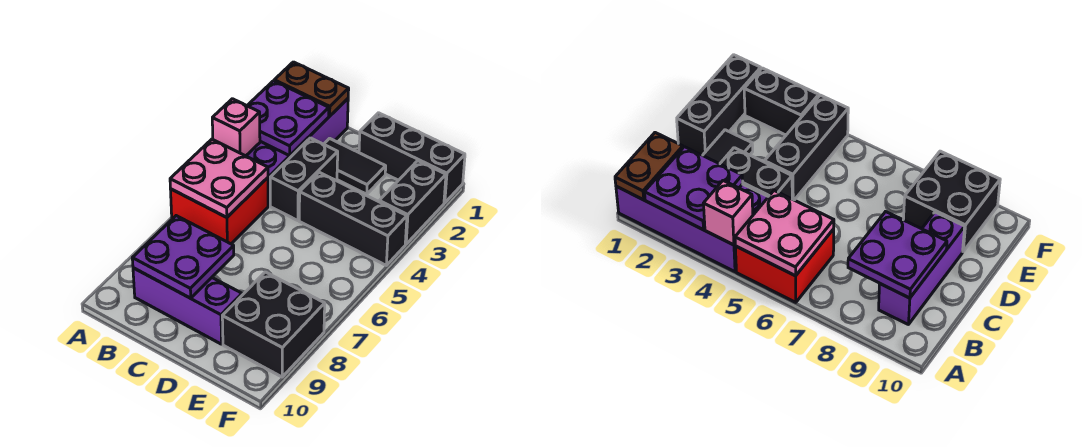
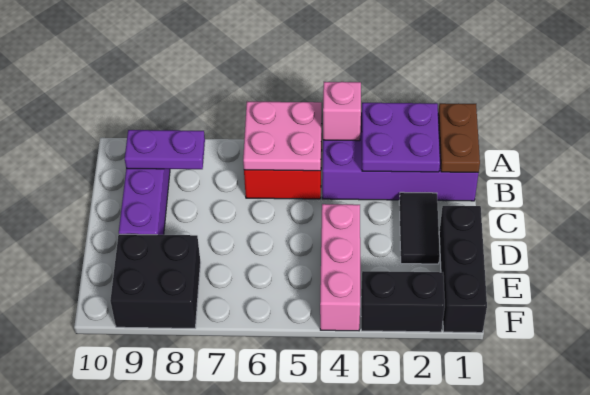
purple plate B8:C9 level 2 -> purple plate B8:B9 level 2
black brick C3:C4 level 1 -> none
black brick D4:F4 level 1 -> pink brick D4:F4 level 1

